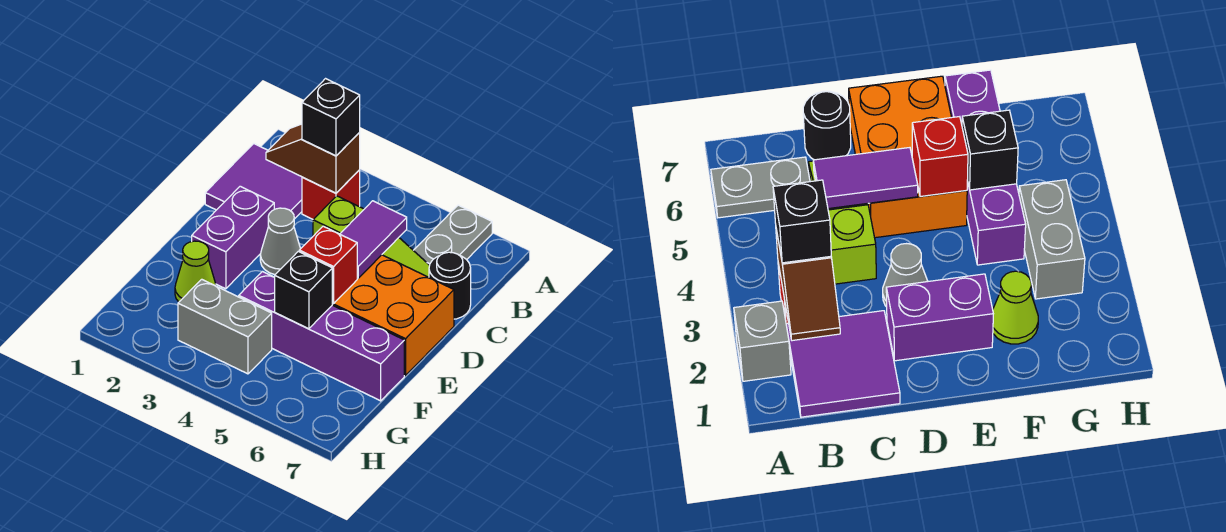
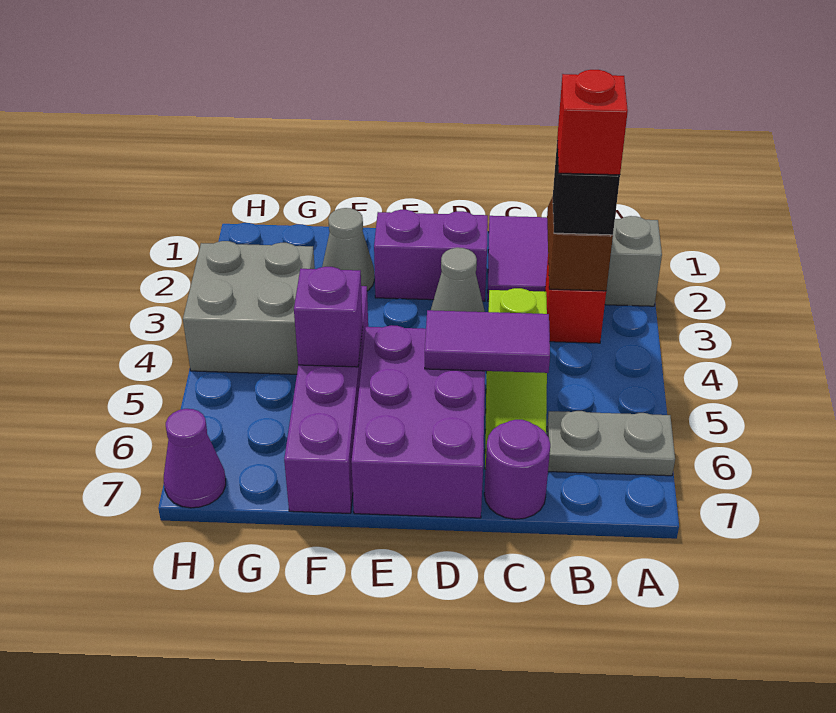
black round brick C7 level 1 -> purple round brick C7 level 1
orange brick D5:E7 level 1 -> purple brick D5:E7 level 1
red brick E5 level 2 -> red brick B3 level 4
lime cone F2 level 1 -> grey cone F2 level 1
black brick F5 level 2 -> purple brick F5 level 2
grey brick G3:G4 level 1 -> grey brick G3:H4 level 1
none -> purple cone H7 level 1

